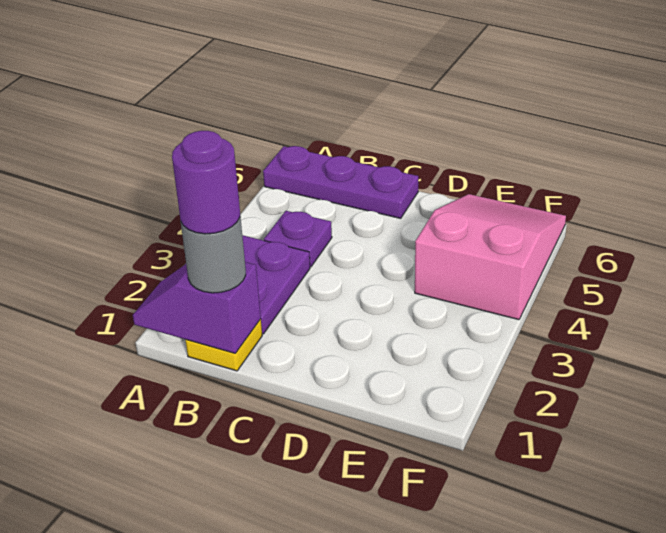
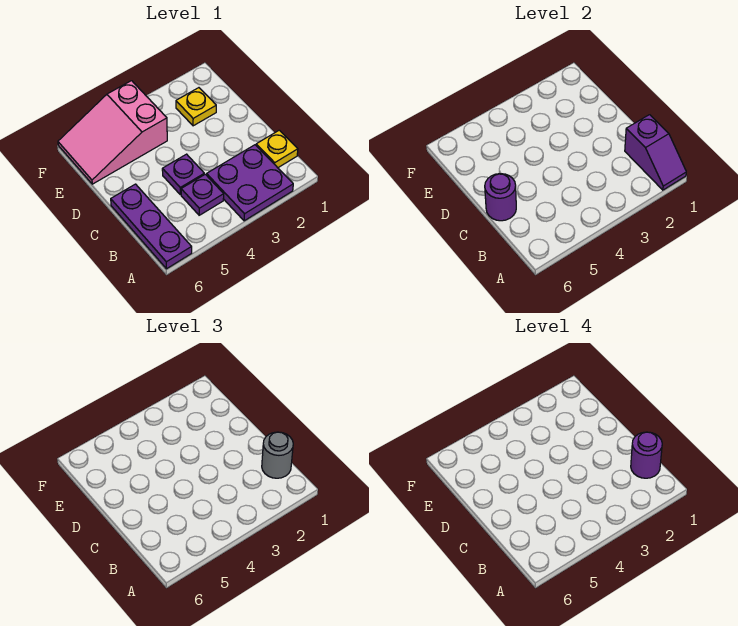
none -> purple plate C4 level 1
none -> purple round brick C6 level 2
none -> yellow plate E2 level 1

